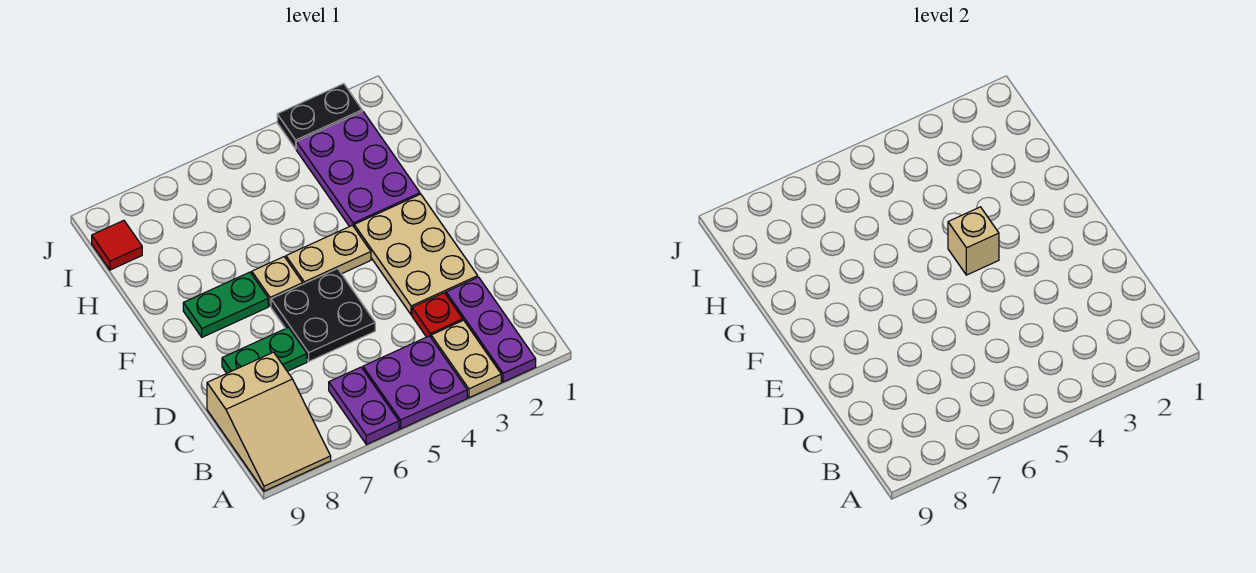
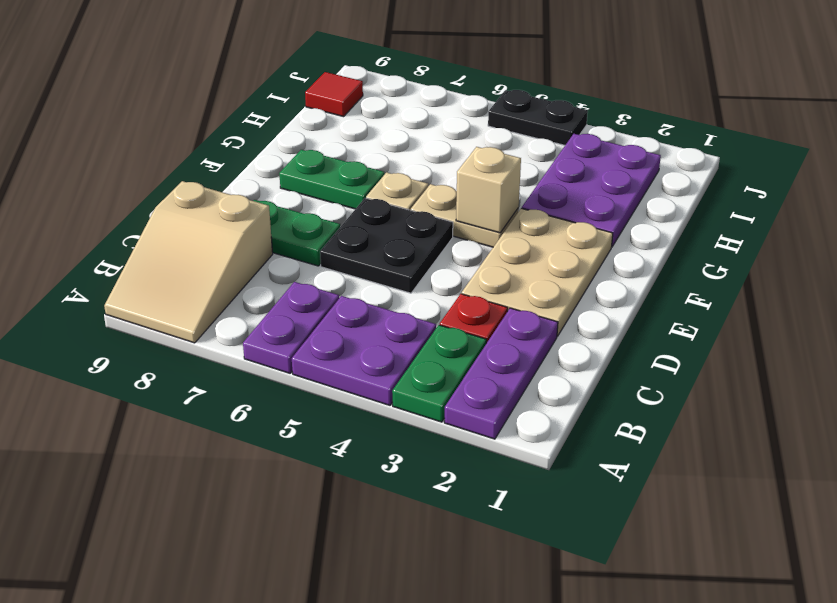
tan plate A3:B3 level 1 -> green plate A3:B3 level 1
black plate J2:J3 level 1 -> black plate J4:J5 level 1

